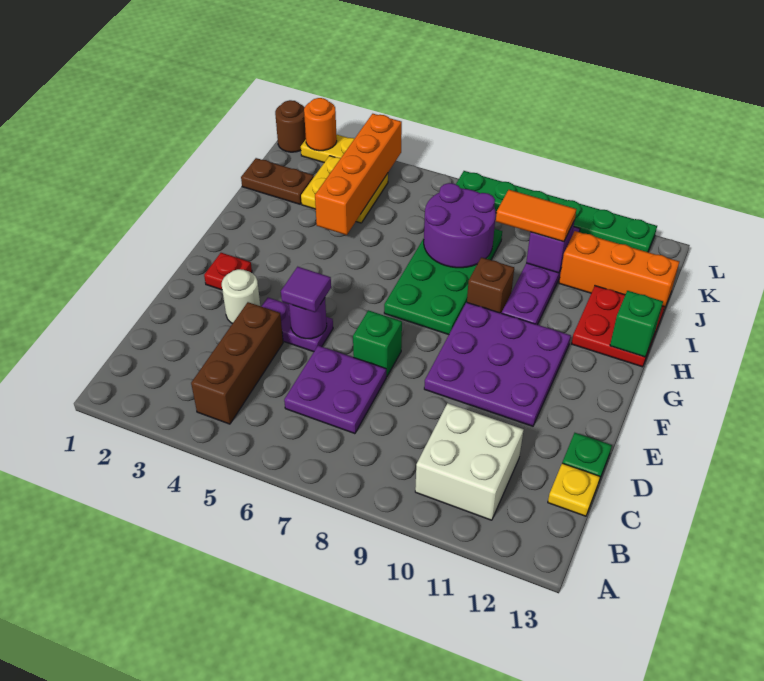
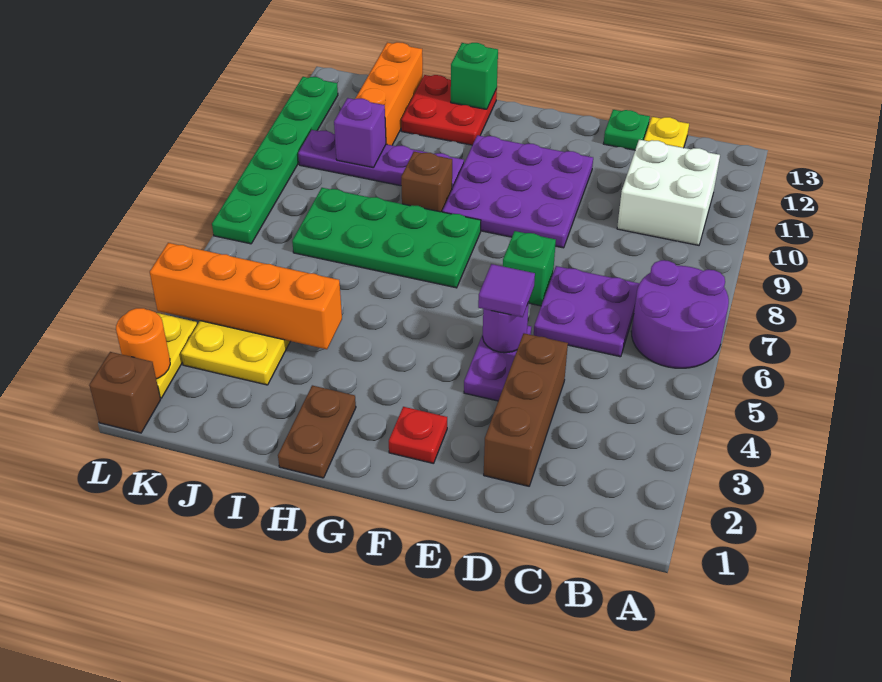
brown brick B4:D4 level 1 -> brown brick D2:D4 level 1
white round brick E3 level 1 -> none
purple round brick I7:J8 level 2 -> purple round brick A6:B7 level 1
brown plate J1:J2 level 1 -> brown plate H1:H2 level 1
orange tile J9:J10 level 3 -> none
brown round brick L1 level 1 -> brown brick L1 level 1

